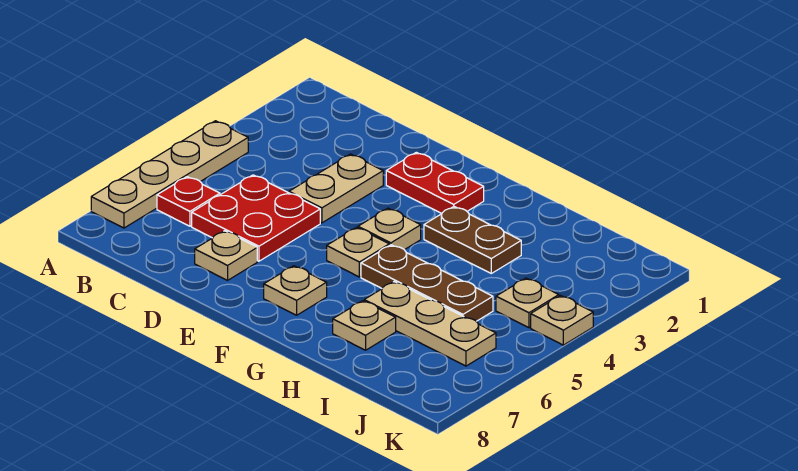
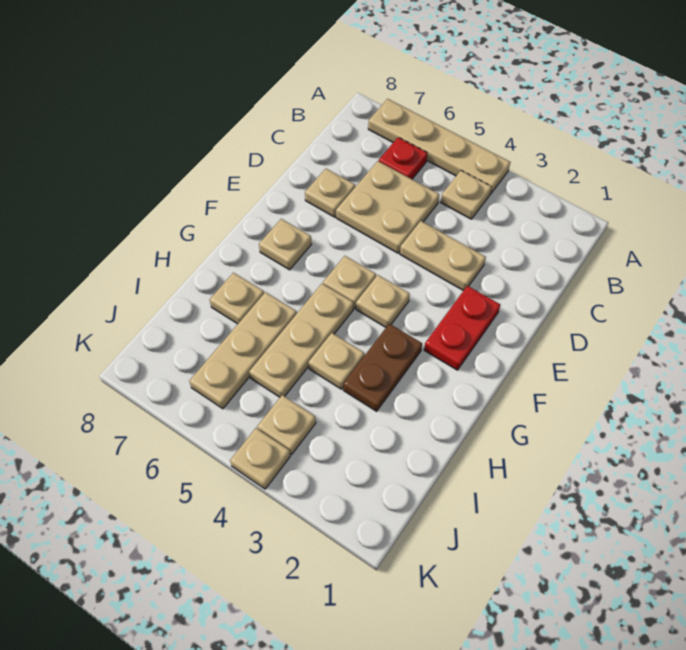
none -> tan plate B4 level 1
red plate C5:D6 level 1 -> tan plate C5:D6 level 1
brown plate G5:I5 level 1 -> tan plate G5:I5 level 1
none -> tan plate H4 level 1

